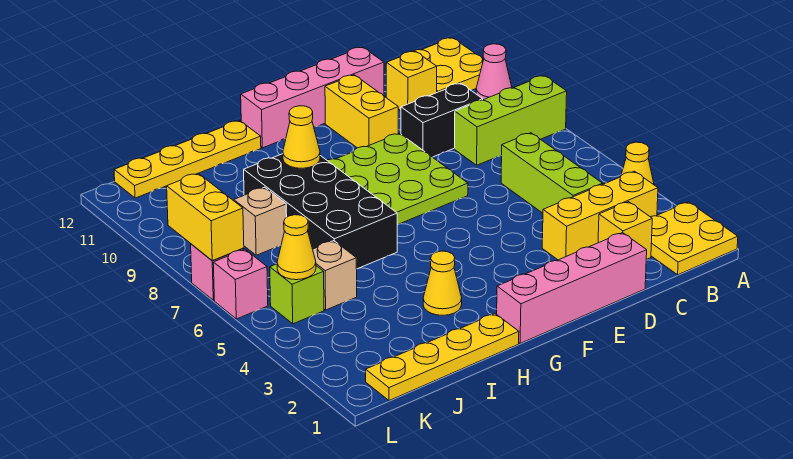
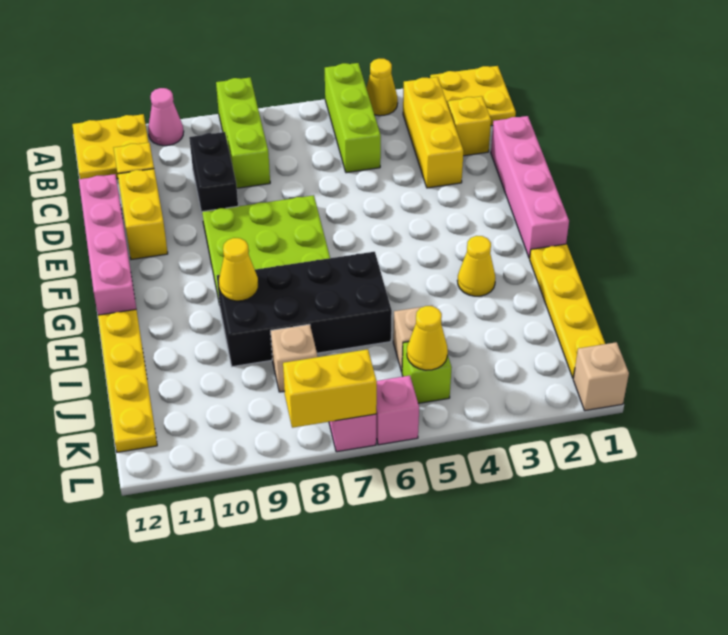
lime brick C4:C6 level 1 -> lime brick A5:C5 level 1
yellow brick E10:E11 level 1 -> yellow brick D11:E11 level 1
none -> tan brick L1 level 1

